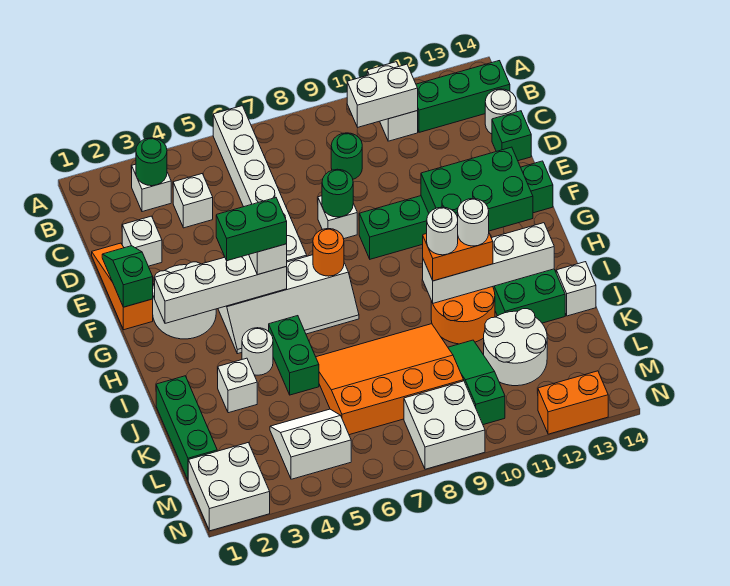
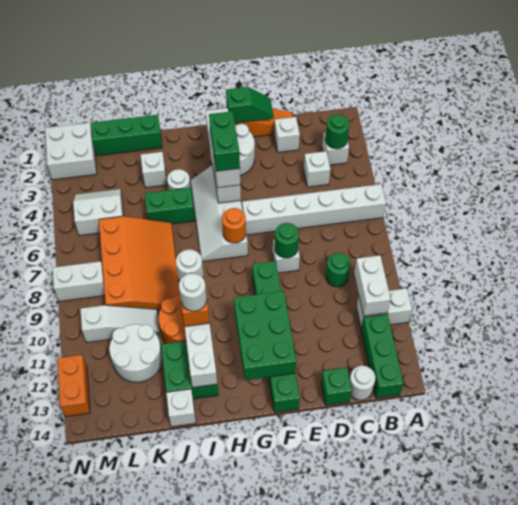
green slope K10:M10 level 1 top M -> white slope K10:M10 level 1 top M
white slope L4:M5 level 1 top M -> white slope L4:M5 level 1 top 5
white brick M8:N9 level 1 -> white brick M8:N8 level 1

